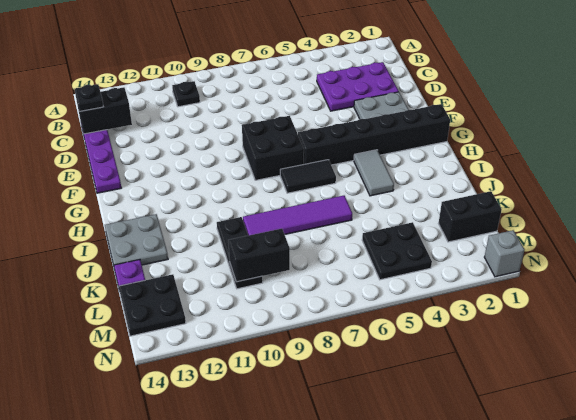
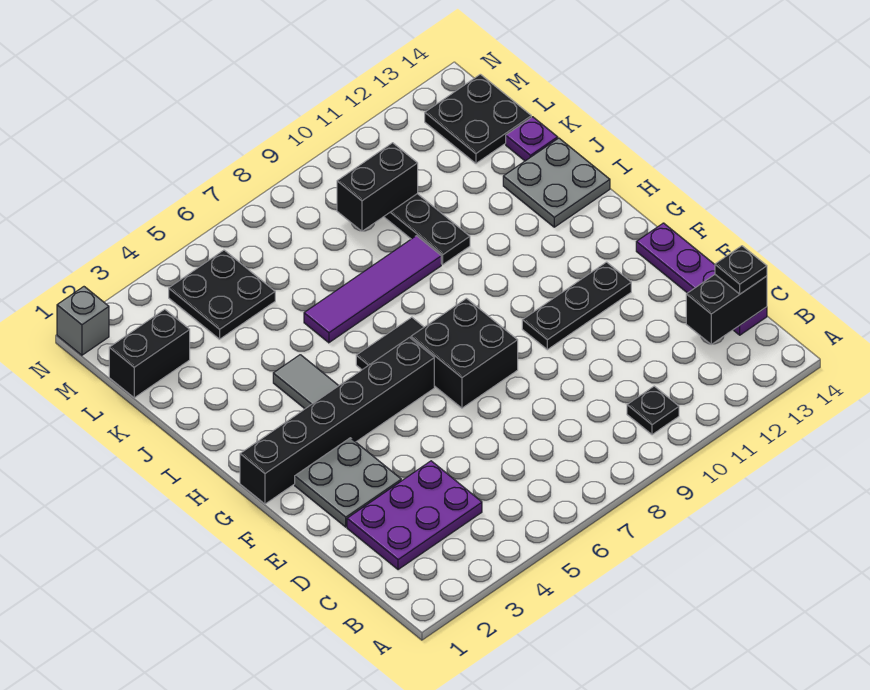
none -> black plate F10:F12 level 1

